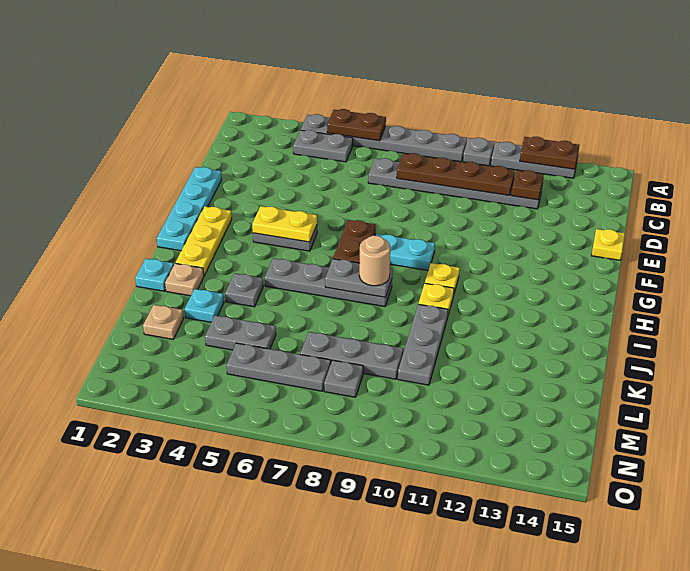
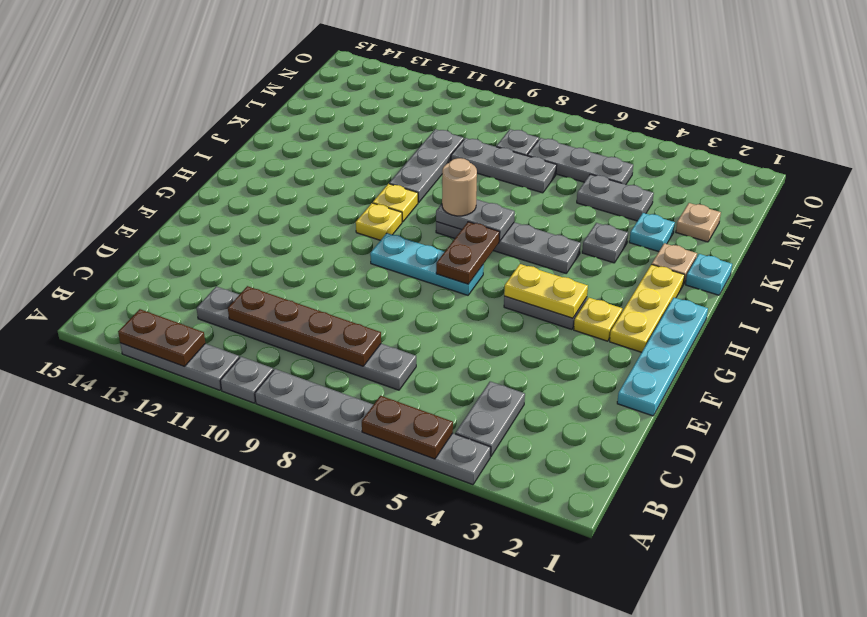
grey plate B4:B5 level 1 -> grey plate B4:C4 level 1
brown plate C12 level 2 -> none
yellow plate E15 level 1 -> yellow plate G3 level 1

